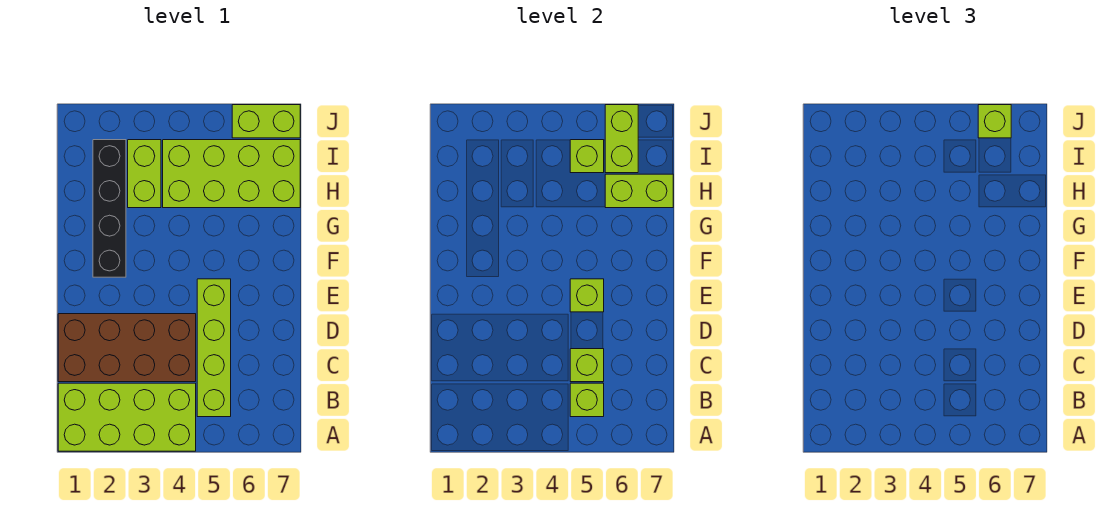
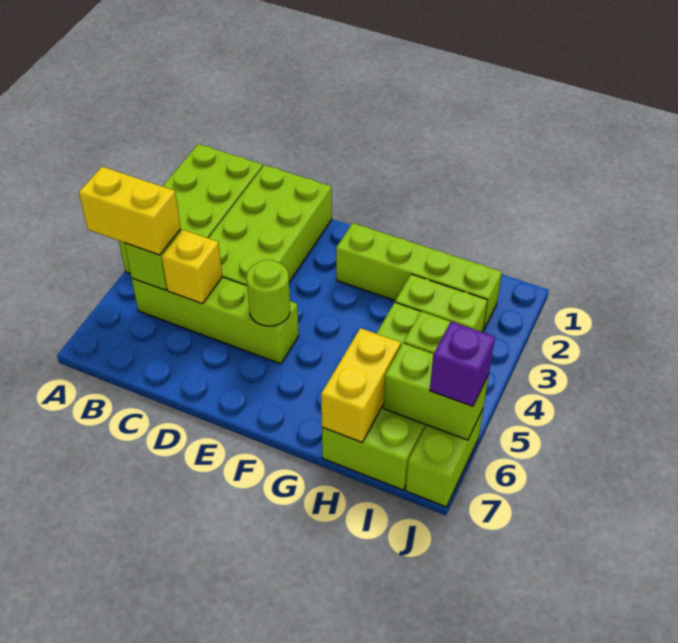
none -> yellow brick A5:B5 level 3
brown brick C1:D4 level 1 -> lime brick C1:D4 level 1
lime brick C5 level 2 -> yellow brick C5 level 2
lime brick E5 level 2 -> lime round brick E5 level 2
black brick F2:I2 level 1 -> lime brick F2:I2 level 1
lime brick H6:H7 level 2 -> yellow brick H6:H7 level 2
lime brick J6 level 3 -> purple brick J6 level 3

